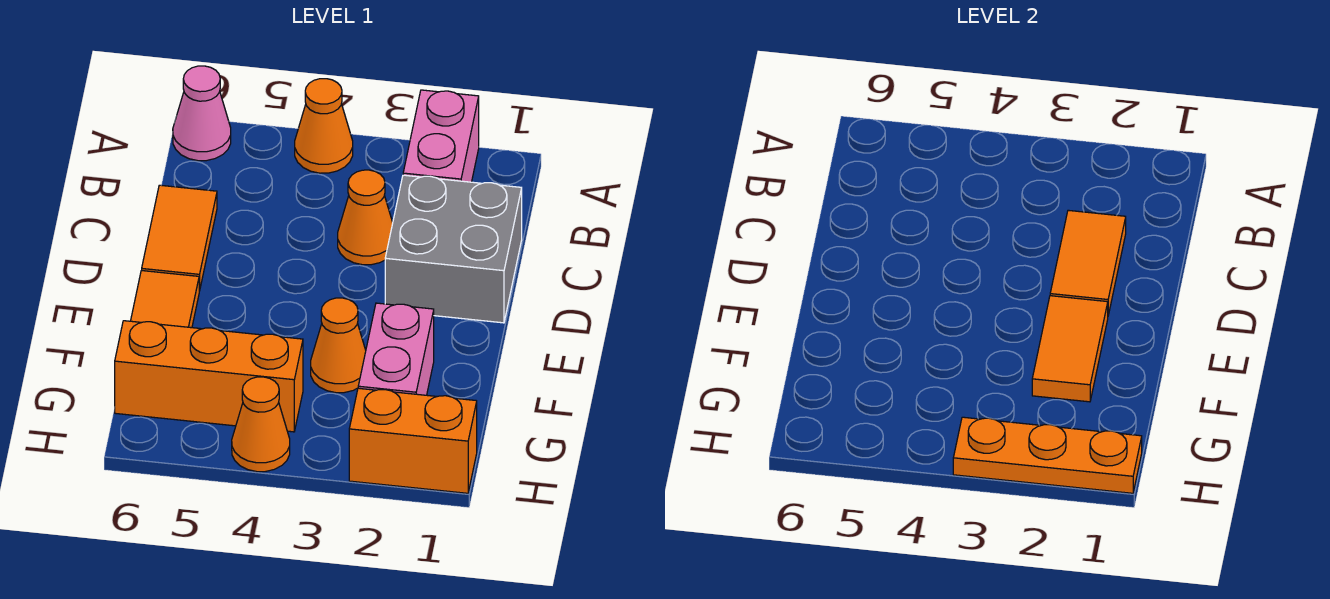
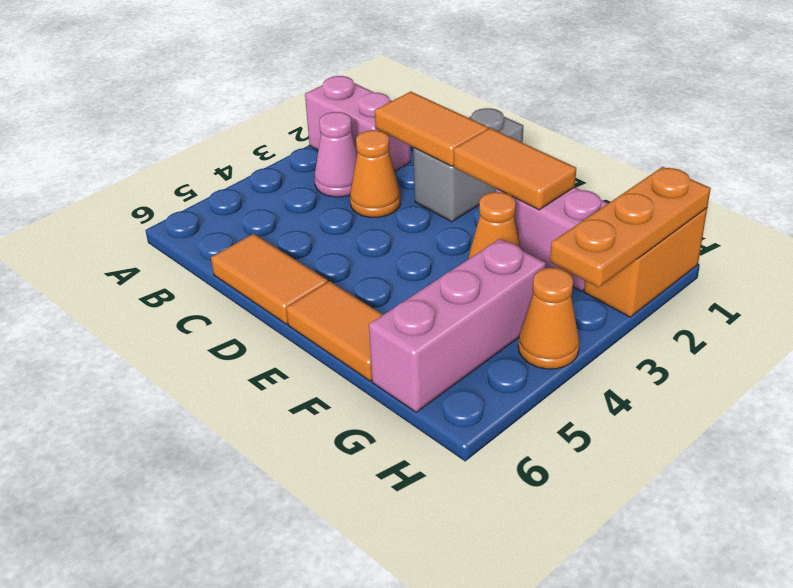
orange cone A4 level 1 -> none
pink cone A6 level 1 -> pink cone B3 level 1
grey brick C1:D2 level 1 -> grey brick D1:D2 level 1
orange brick G4:G6 level 1 -> pink brick G4:G6 level 1

